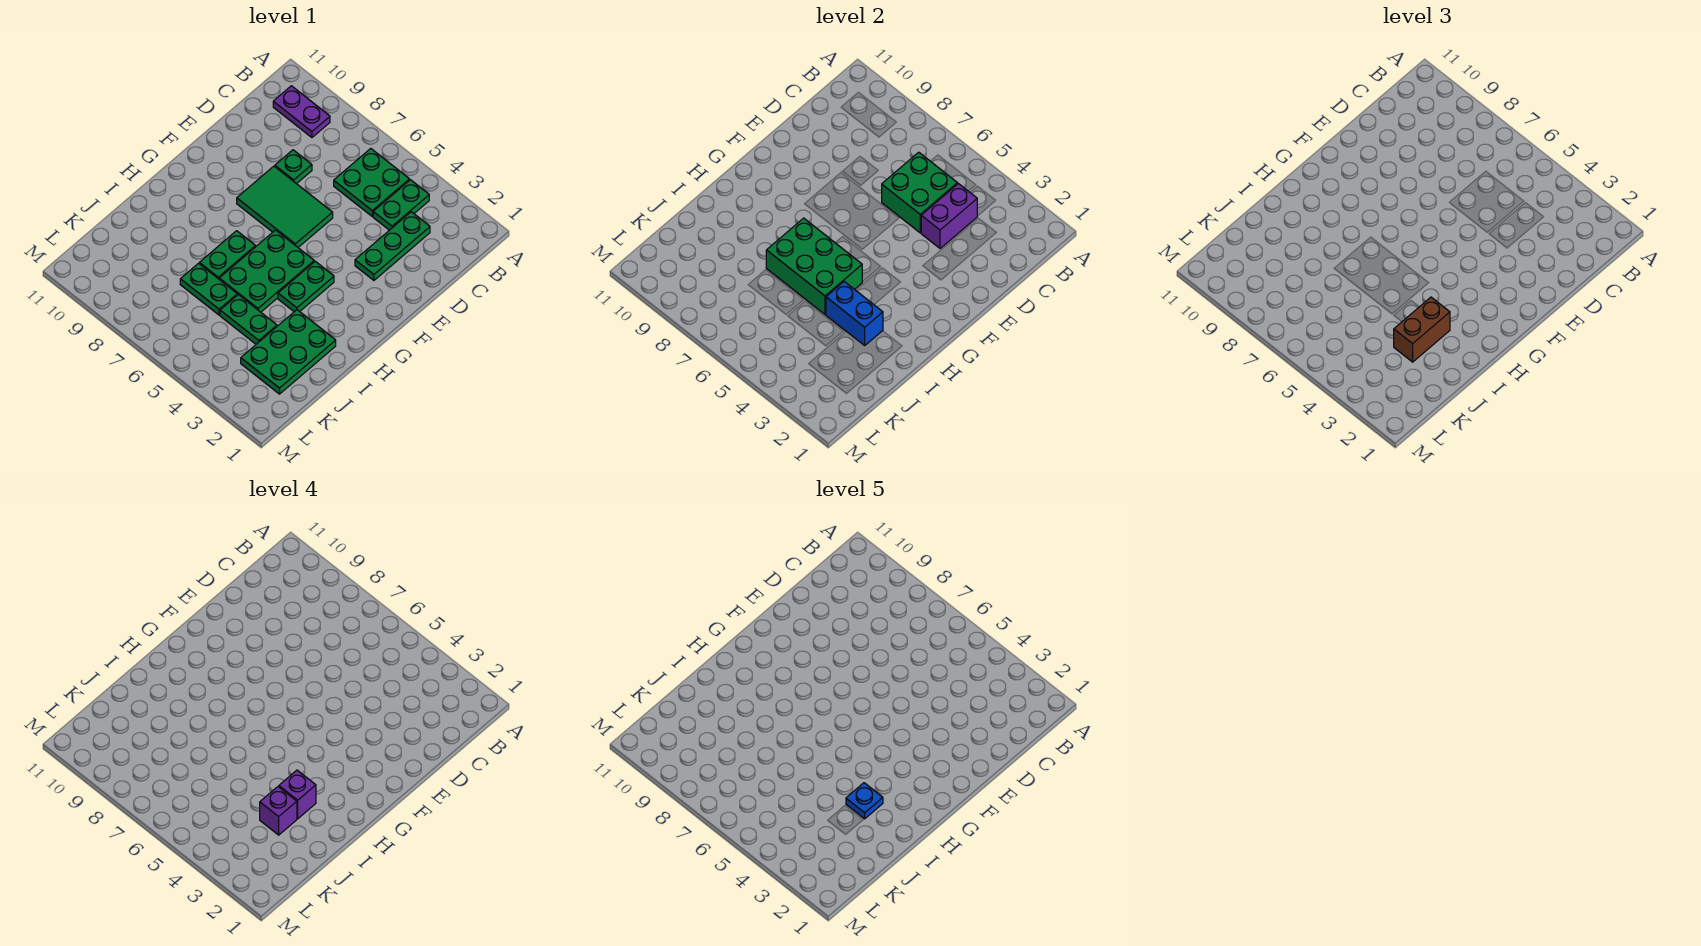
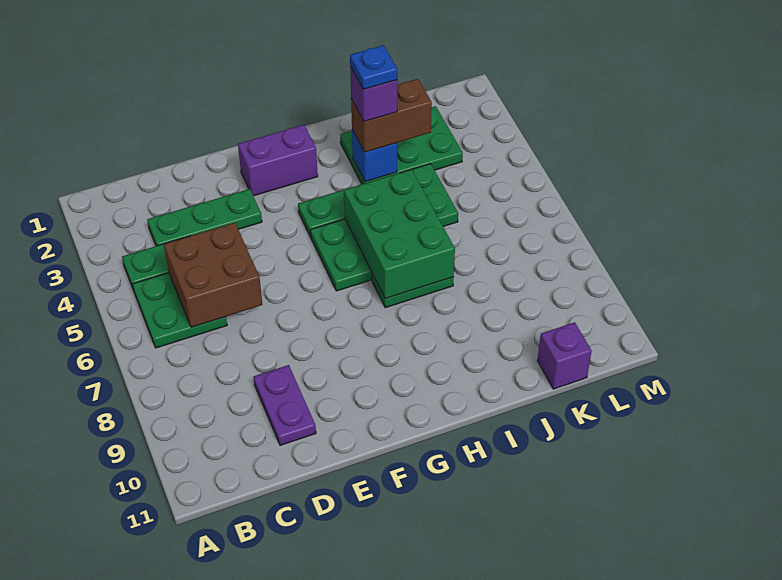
purple plate B9:B10 level 1 -> purple plate D9:D10 level 1
purple brick C4:D4 level 2 -> purple brick F2:G2 level 1
green brick C5:D6 level 2 -> brown brick C5:D6 level 2
green plate D8 level 1 -> none
green tile E6:F8 level 1 -> none
blue brick I3:I4 level 2 -> blue brick I3 level 2
purple brick J3 level 4 -> purple brick K11 level 1
green plate J6:J7 level 1 -> none

